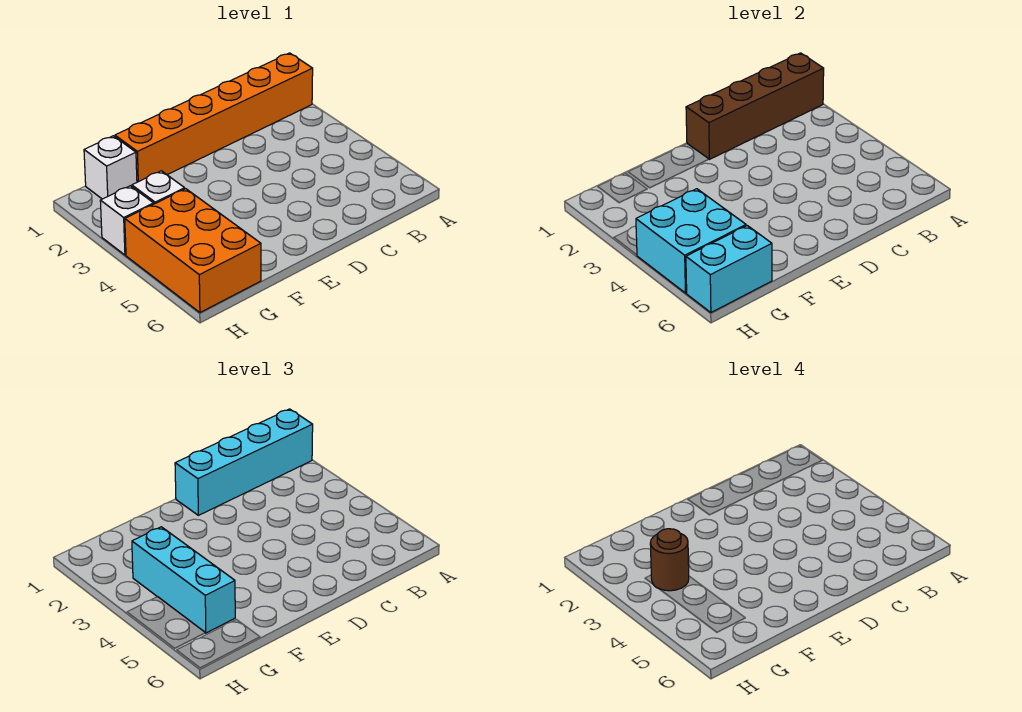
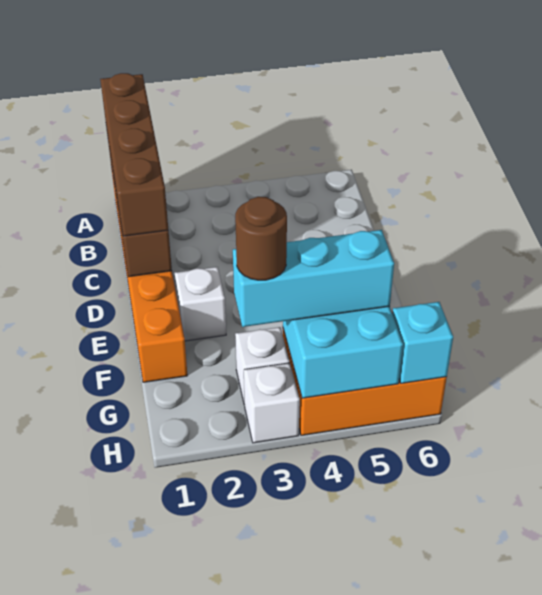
cyan brick A1:D1 level 3 -> brown brick A1:D1 level 3
white brick G1 level 1 -> white brick E2 level 1
cyan brick G6:H6 level 2 -> cyan brick H6 level 2

